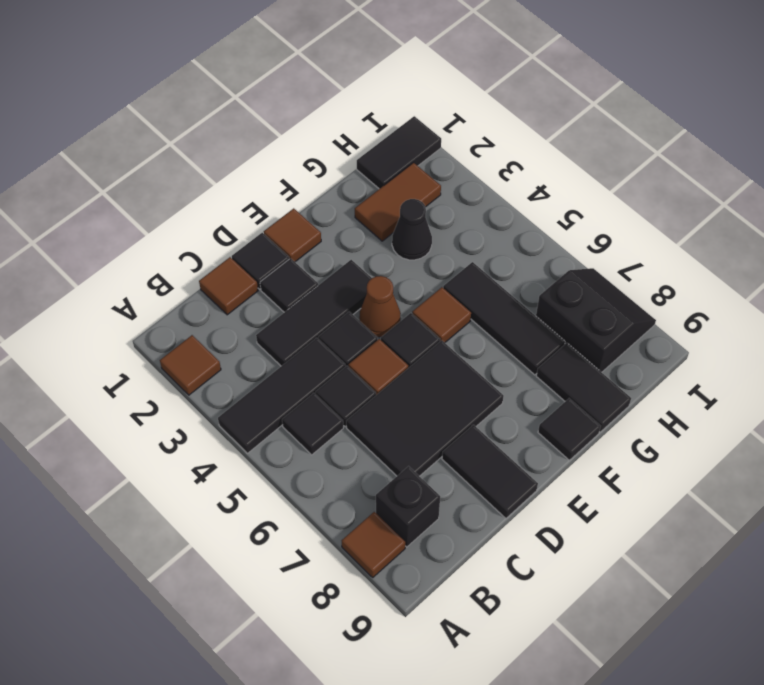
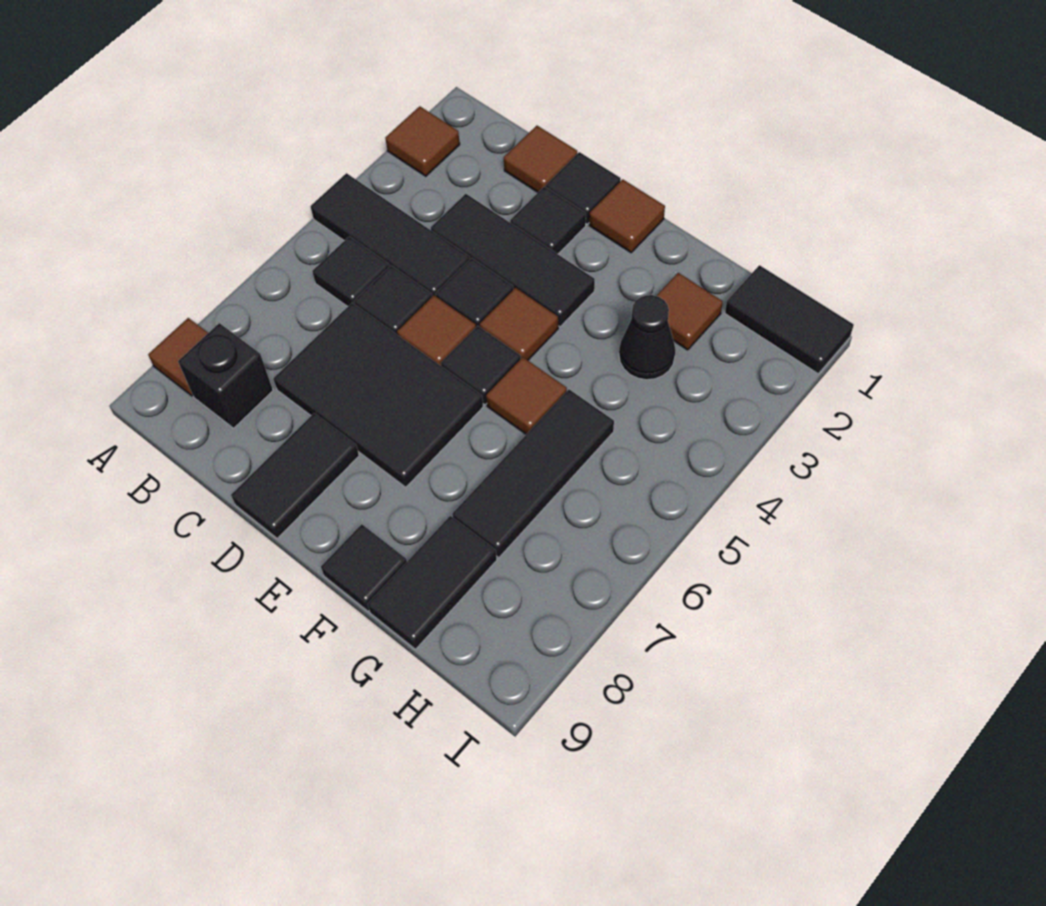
brown cone E4 level 1 -> brown tile E4 level 1
brown tile G2:H2 level 1 -> brown tile G2 level 1
black slope H7:I8 level 1 top H -> none

